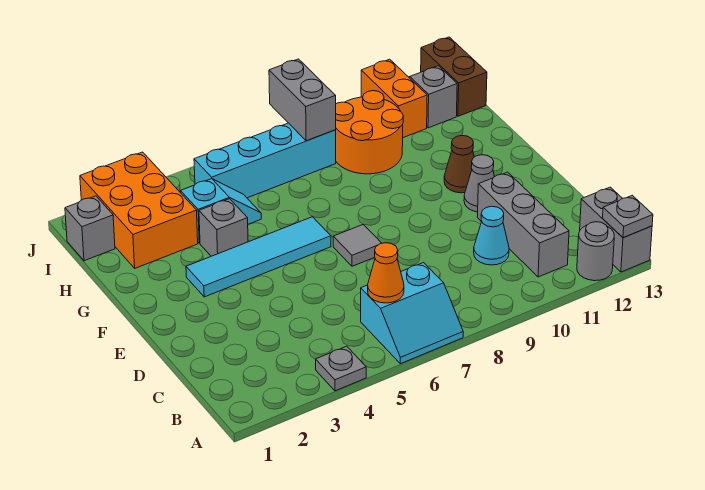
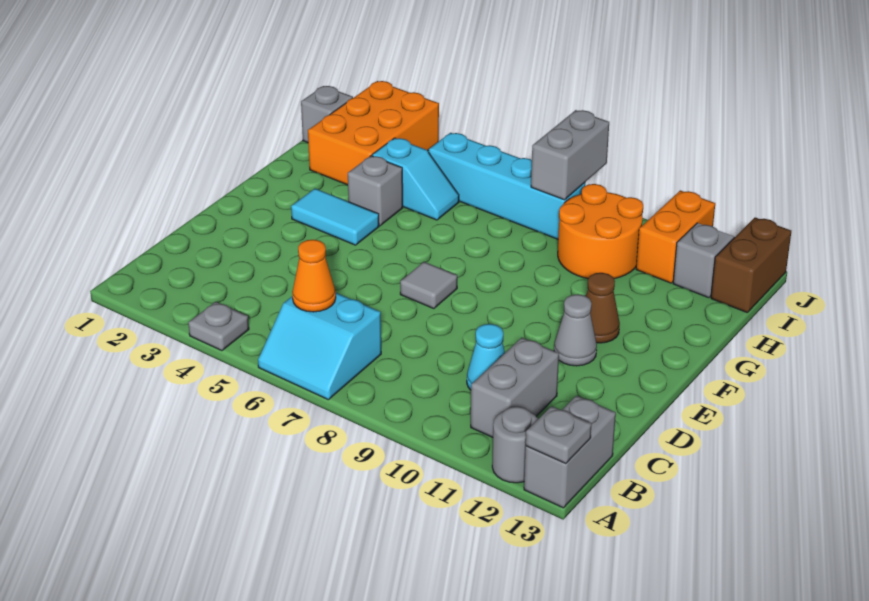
grey brick B11:D11 level 1 -> grey brick B11:C11 level 1
cyan tile F3:F6 level 1 -> cyan tile F3:F4 level 1

